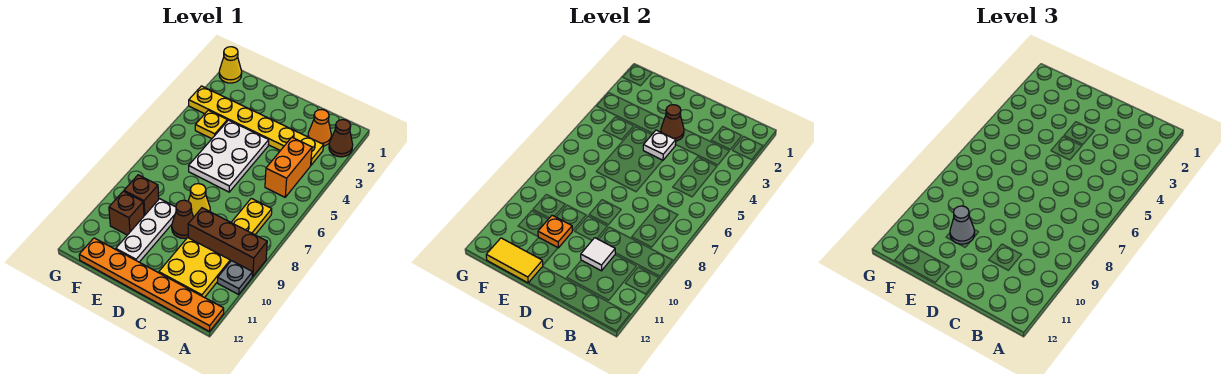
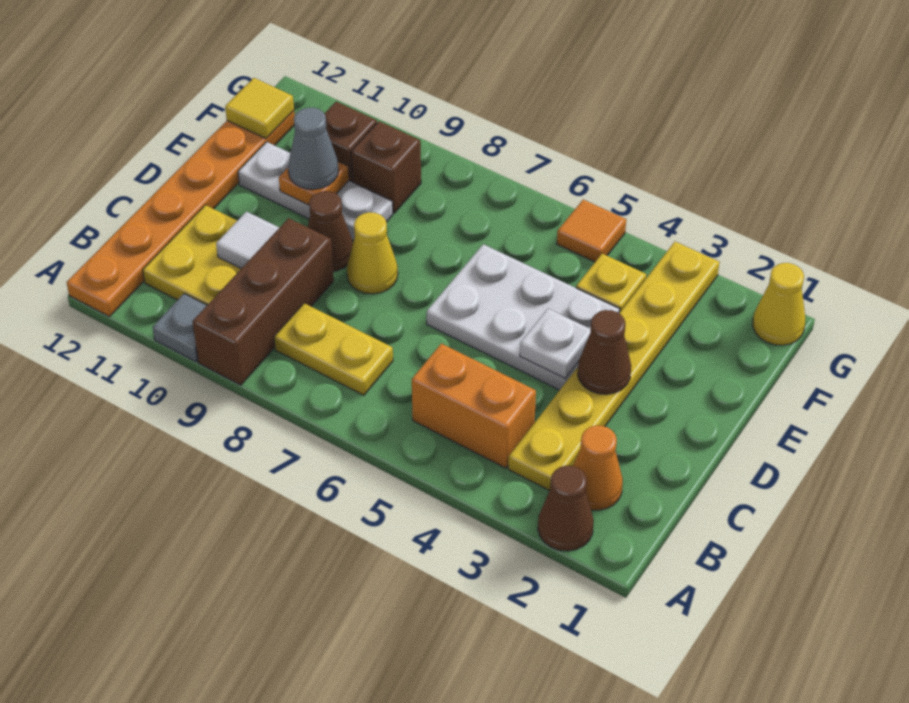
yellow tile E12:F12 level 2 -> yellow tile F12 level 2
none -> orange tile G5 level 1

